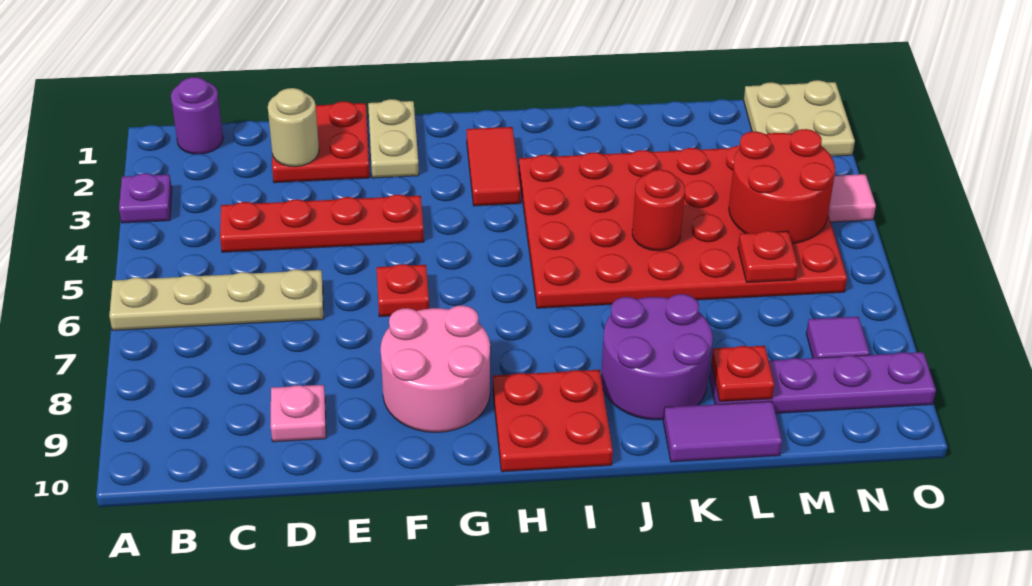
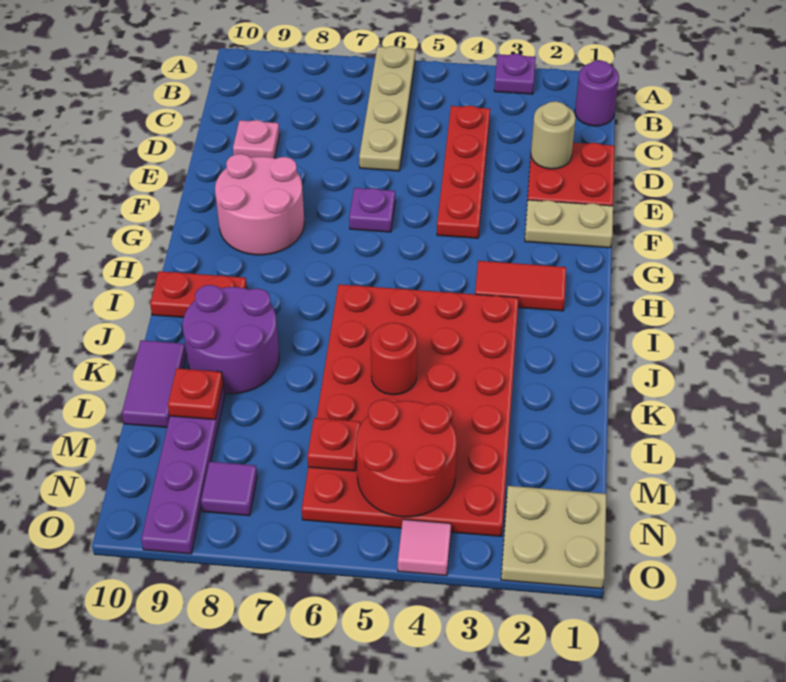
red plate F6 level 1 -> purple plate F6 level 1
red plate H9:I10 level 1 -> red plate I9:I10 level 1

